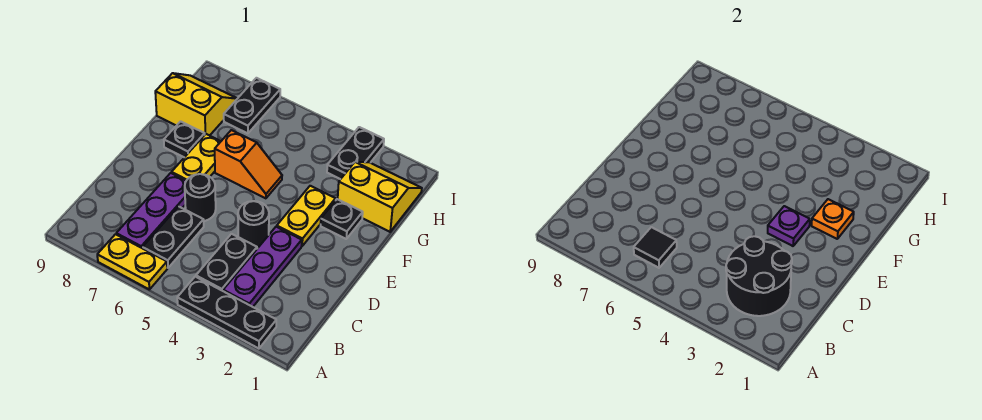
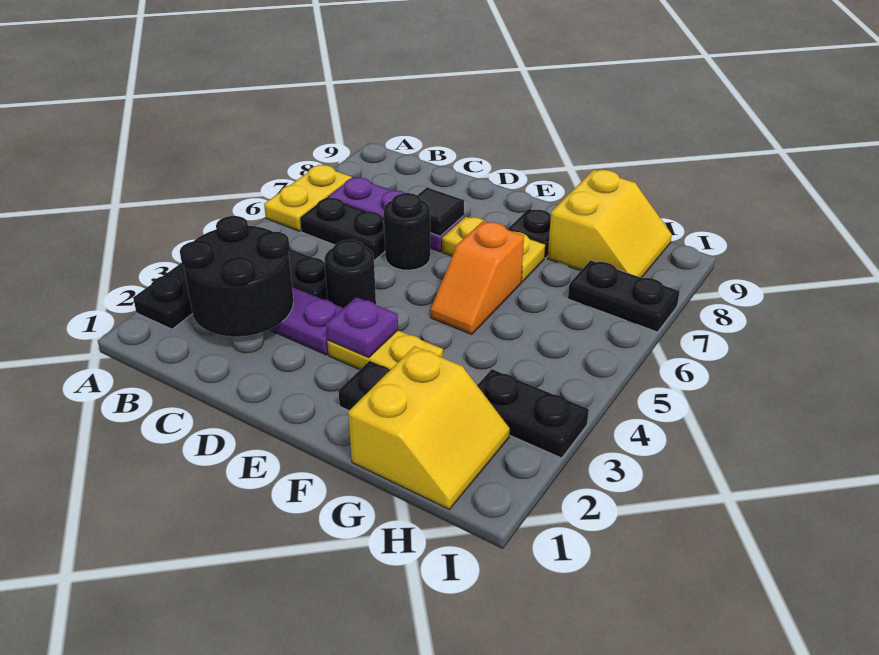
black tile B6 level 2 -> black tile D7 level 2
orange plate F2 level 2 -> none

